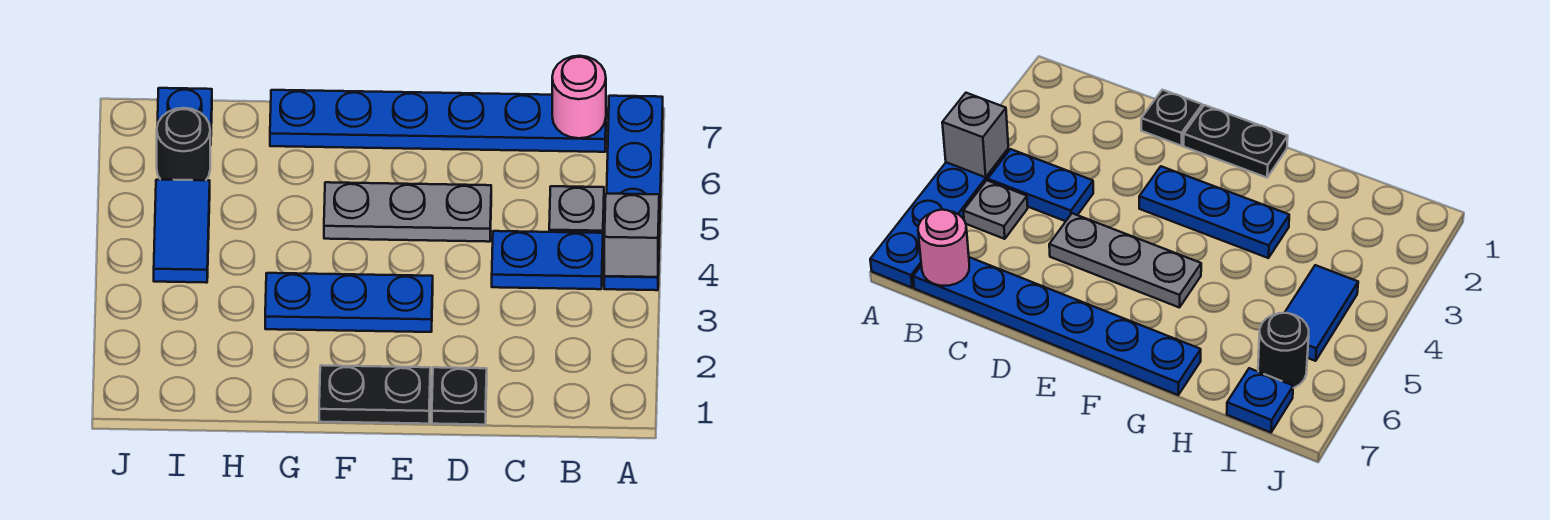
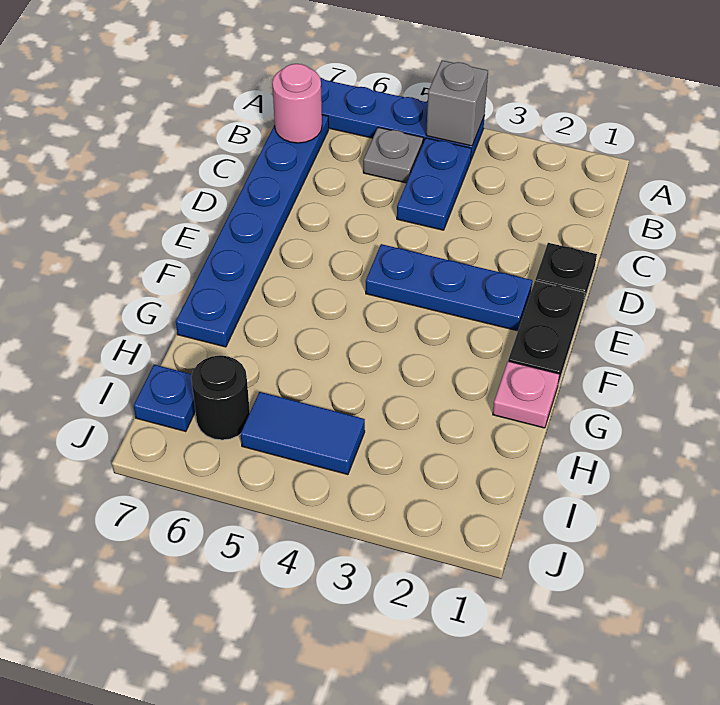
grey plate D5:F5 level 1 -> none
blue plate E3:G3 level 1 -> blue plate E2:E4 level 1
none -> pink plate G1 level 1

